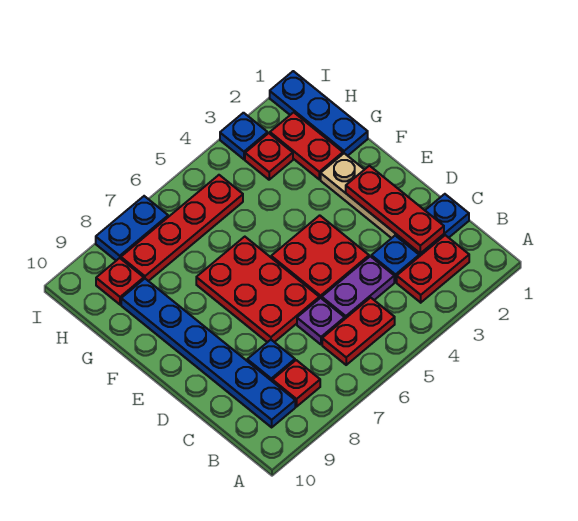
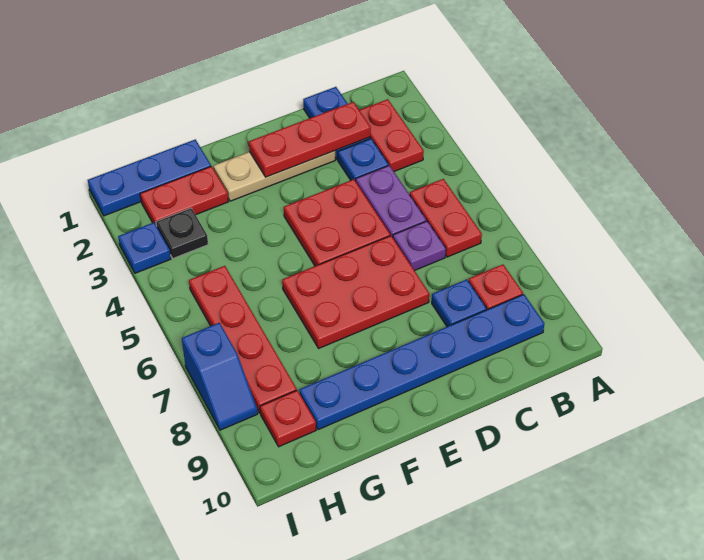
red plate H3 level 1 -> black plate H3 level 1
blue plate I7:I8 level 1 -> blue slope I7:I8 level 1 top 7

